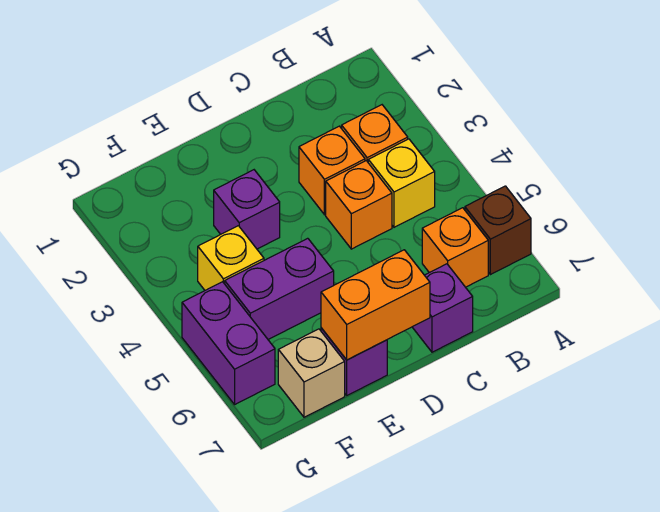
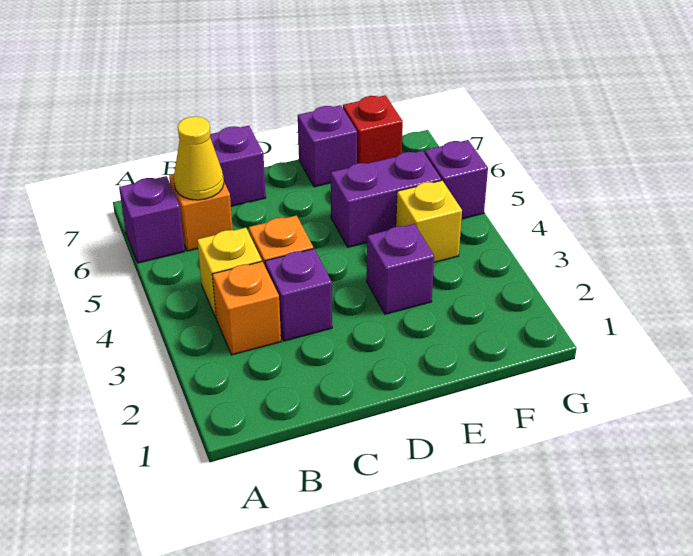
brown brick A6 level 1 -> purple brick A6 level 1
none -> yellow cone B6 level 2
orange brick C3 level 1 -> purple brick C3 level 1
orange brick D7:E7 level 2 -> none
tan brick F7 level 1 -> red brick F7 level 1
purple brick G5:G6 level 1 -> purple brick G5 level 1

